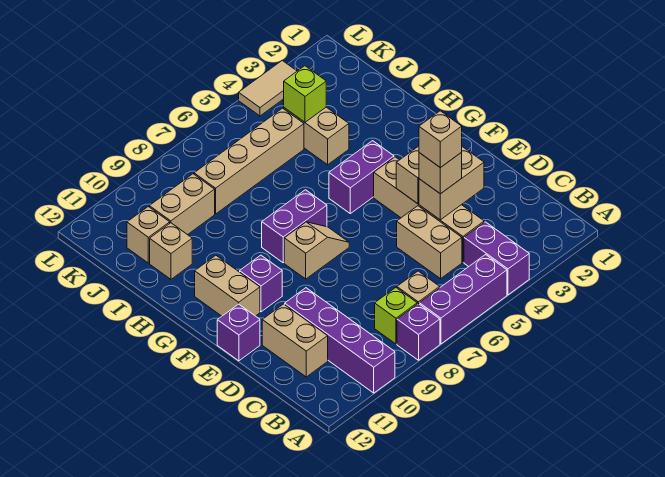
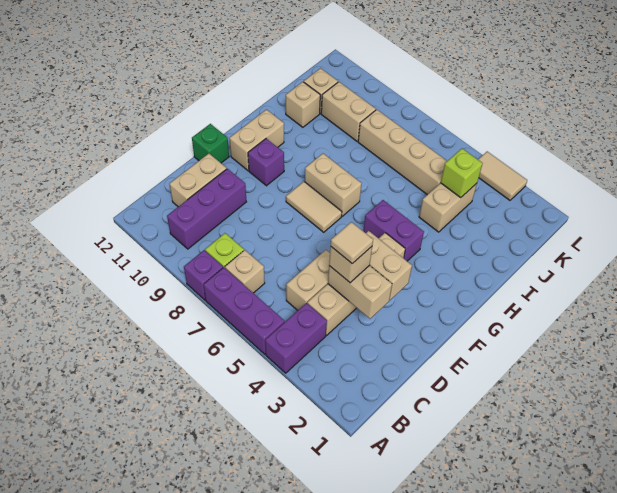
purple brick A10:D10 level 1 -> purple brick B10:D10 level 1
tan brick D4 level 4 -> tan tile D4 level 4
purple brick E12 level 1 -> green brick E12 level 1
tan slope F7:F8 level 1 top 8 -> tan tile F7:F8 level 1
purple brick G7:G8 level 1 -> tan brick G7:G8 level 1

